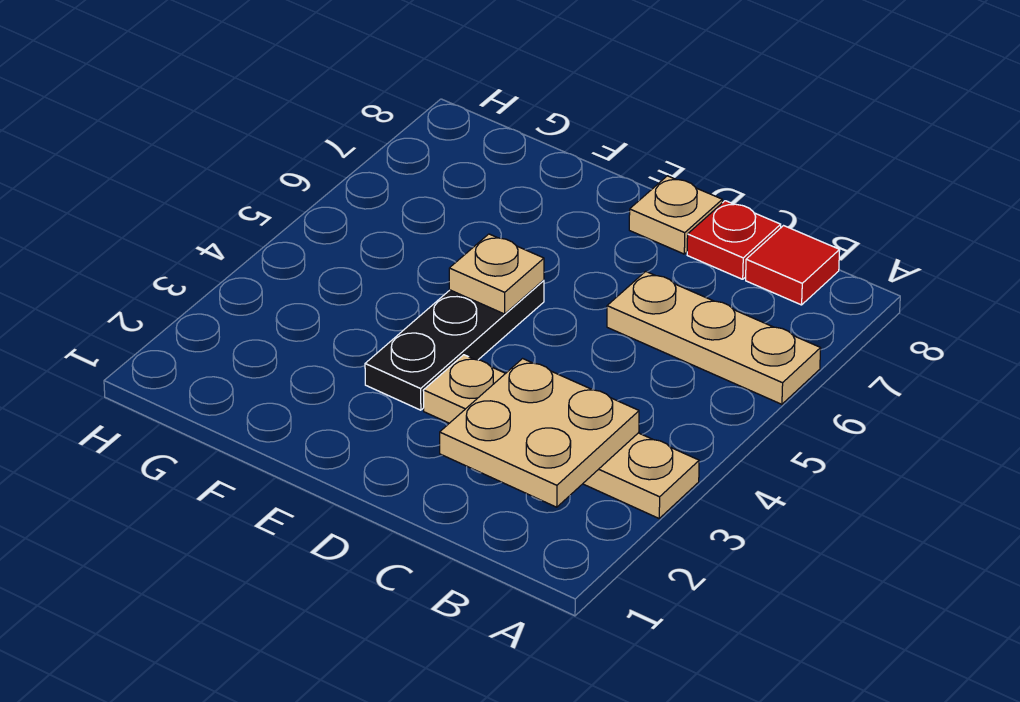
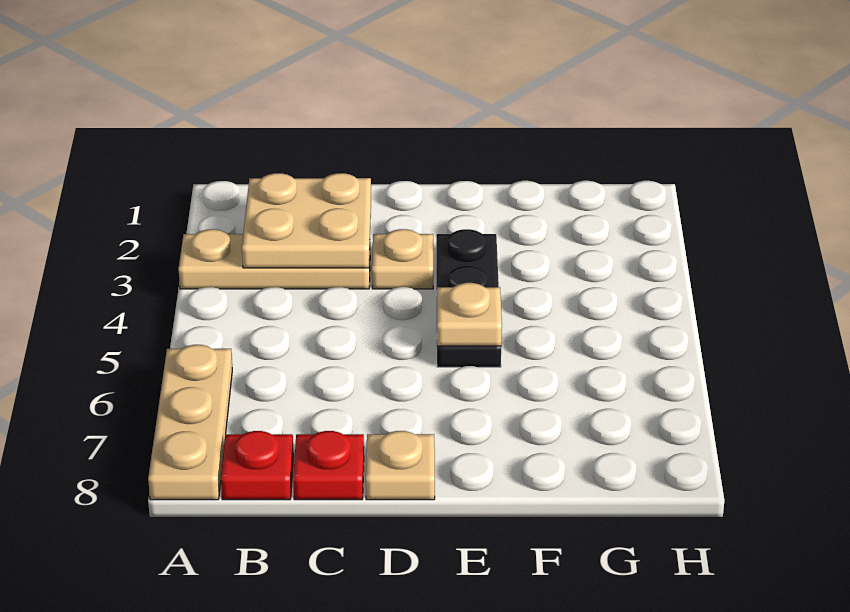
tan plate A6:C6 level 1 -> tan plate A6:A8 level 1
red tile B8 level 1 -> red plate B8 level 1

